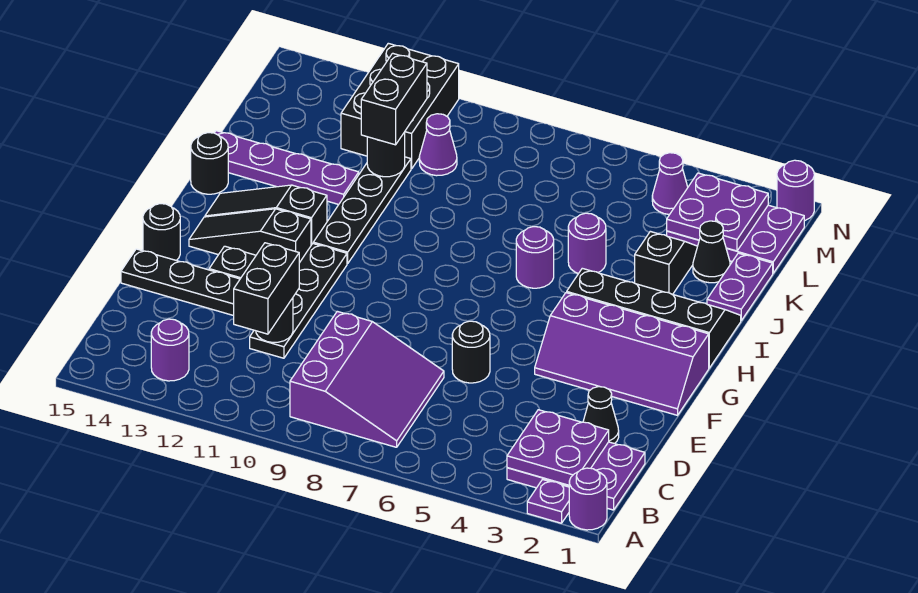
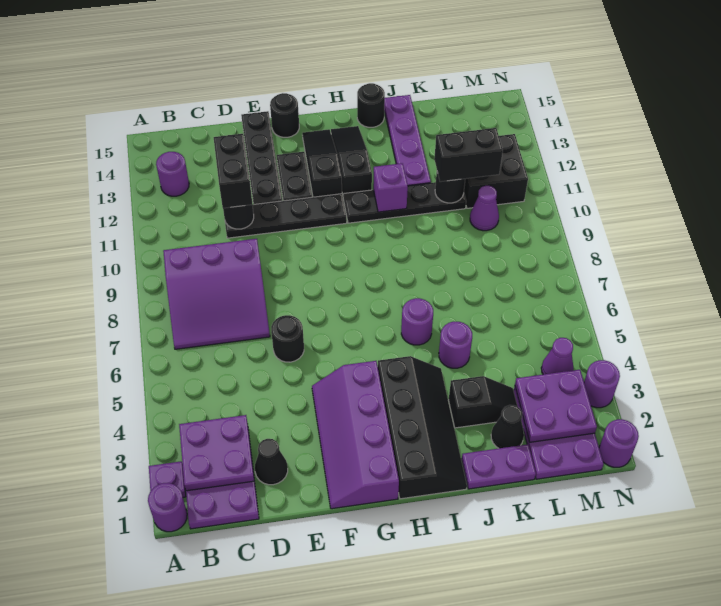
black brick C11:D11 level 3 -> black brick D11:D12 level 3
none -> purple brick I11 level 2
black brick L11:N12 level 1 -> black brick L11:M12 level 1
none -> purple round brick N3 level 1

